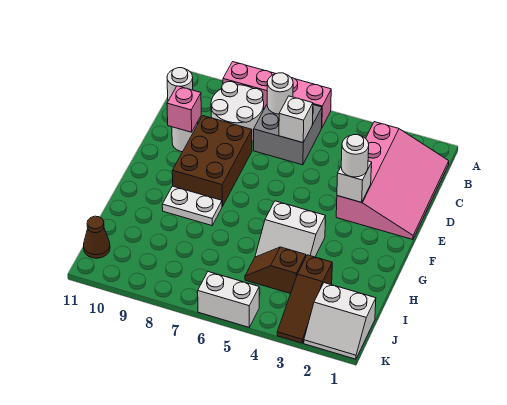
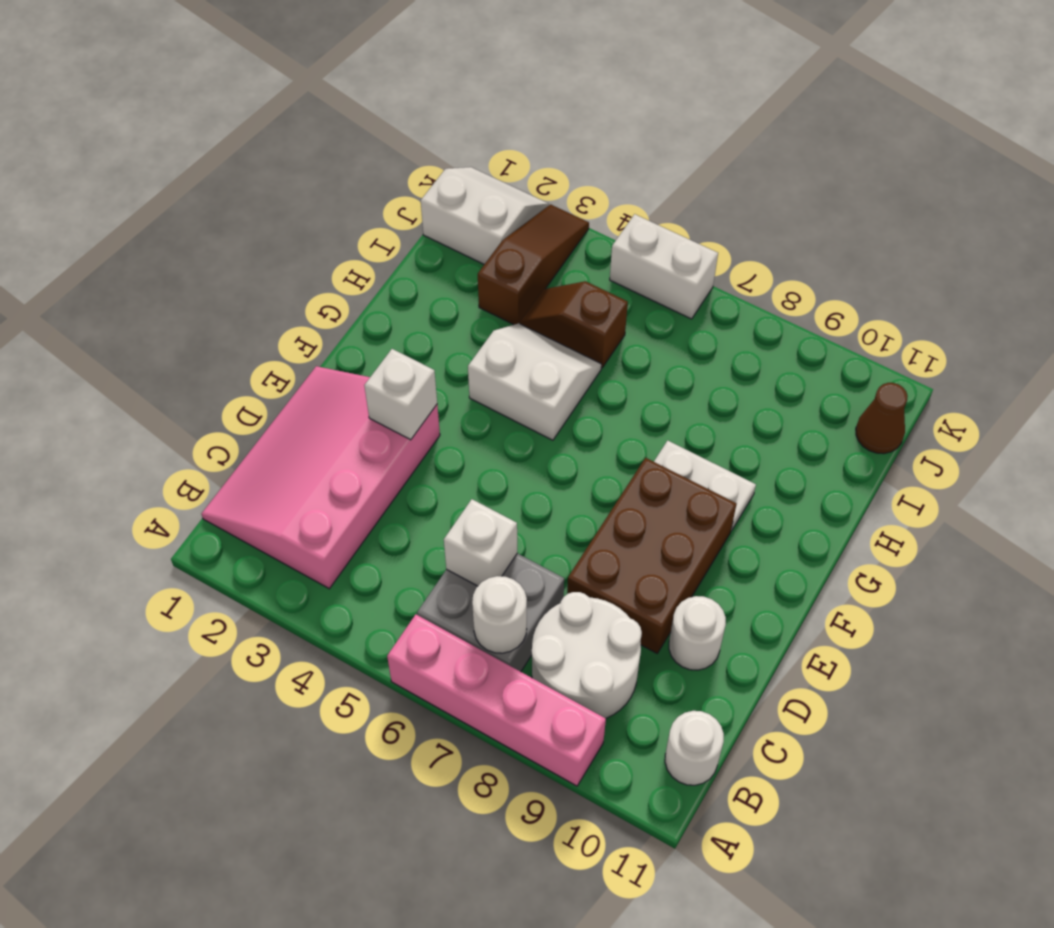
pink brick D10 level 2 -> none
white round brick E3 level 3 -> none
brown slope I4:I5 level 1 top 4 -> brown slope I4:I5 level 1 top 5

